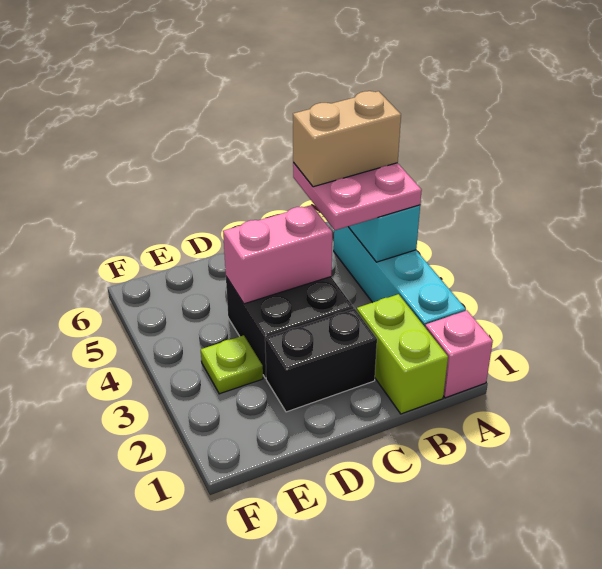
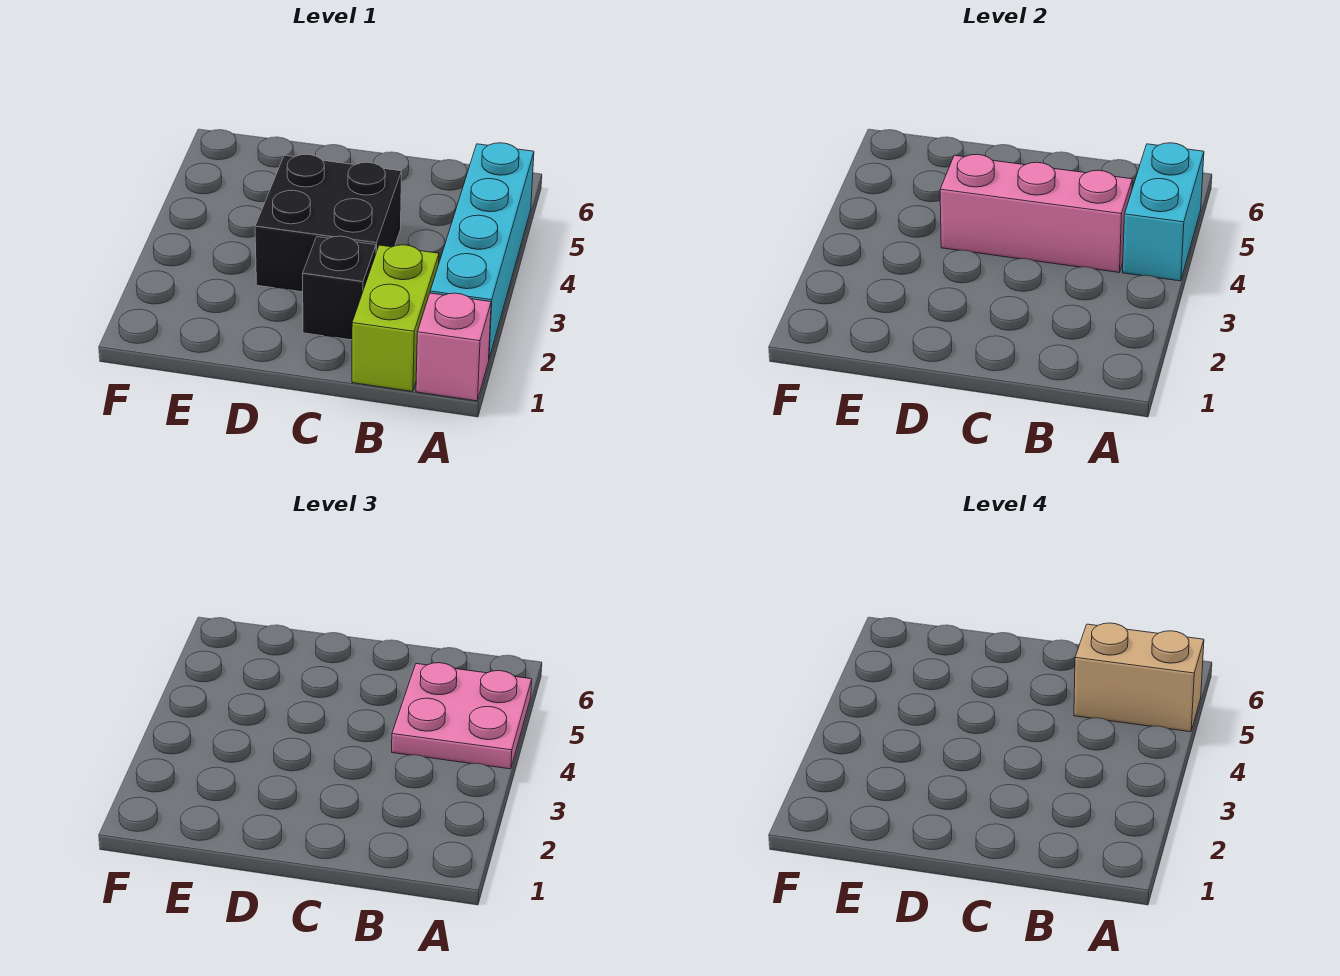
black brick C2:D2 level 1 -> black brick C2 level 1
pink brick C4:D4 level 2 -> pink brick B4:D4 level 2
lime plate E3 level 1 -> none

